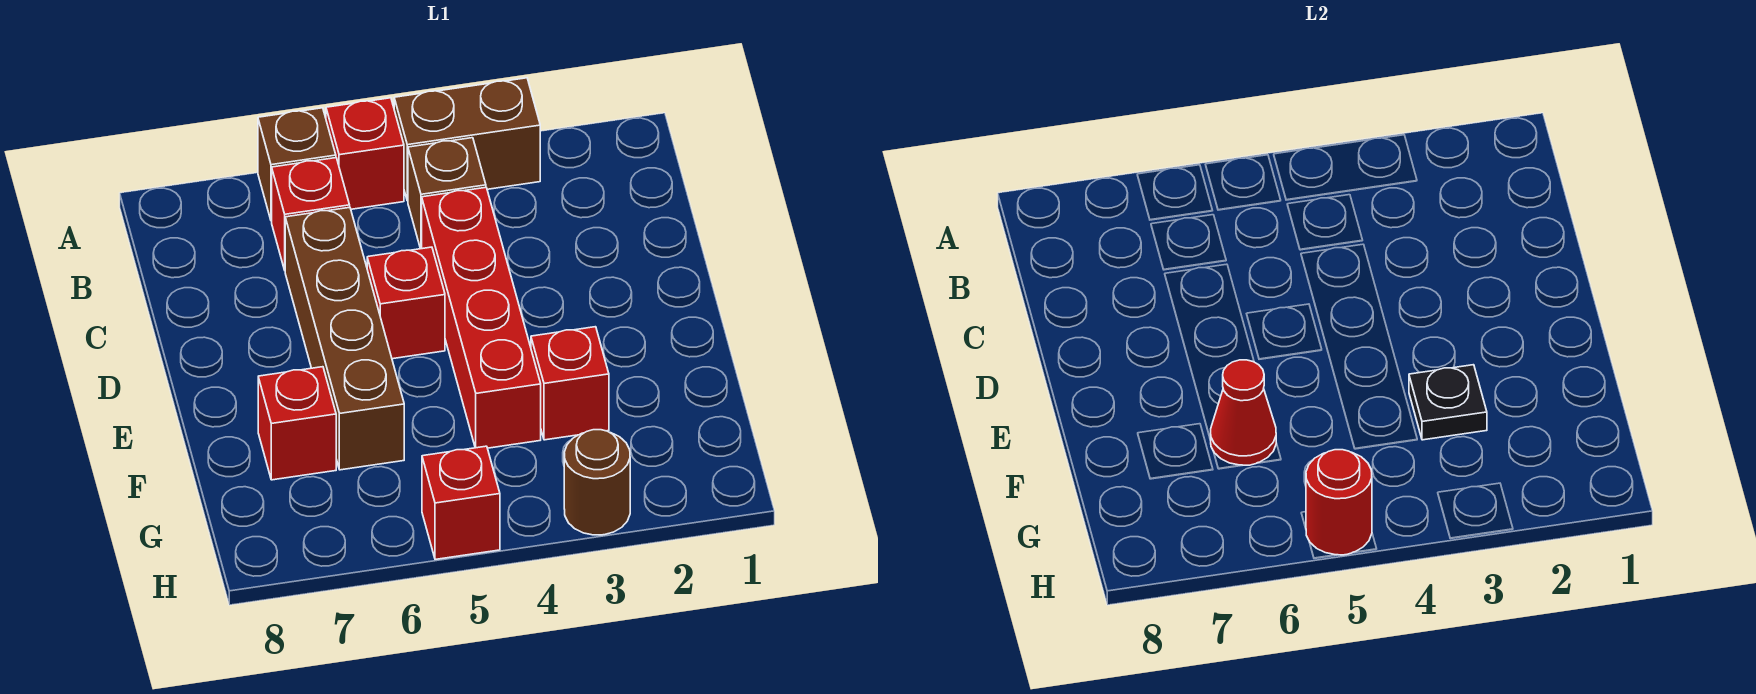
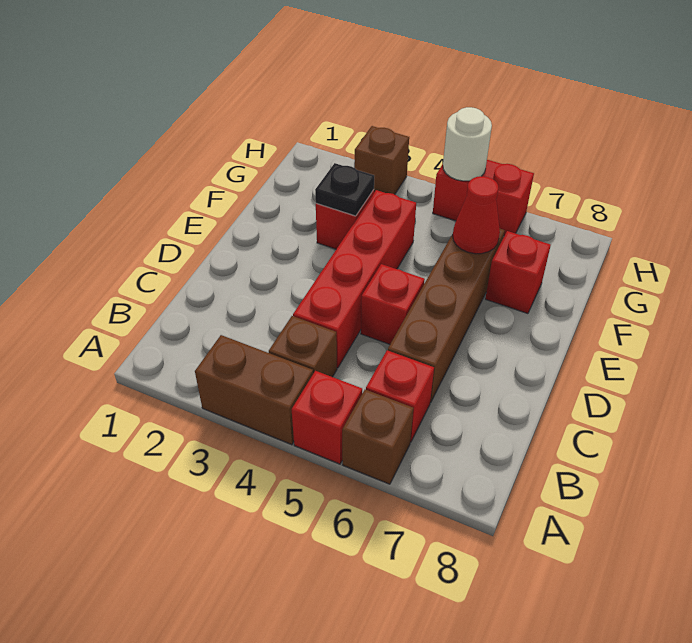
brown round brick H3 level 1 -> brown brick H3 level 1
red brick H5 level 1 -> red brick H5:H6 level 1
red round brick H5 level 2 -> white round brick H5 level 2

